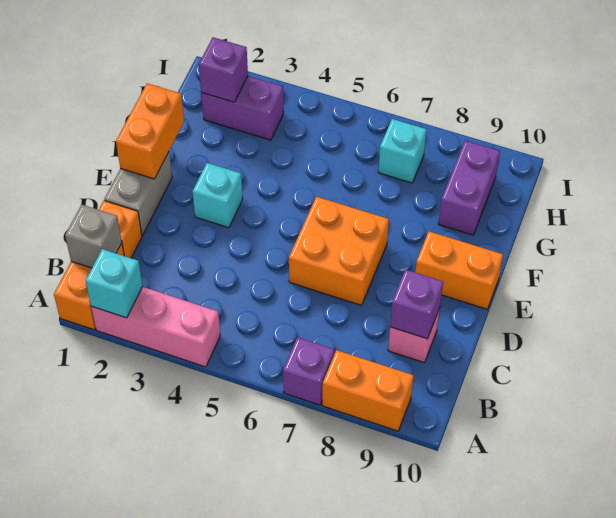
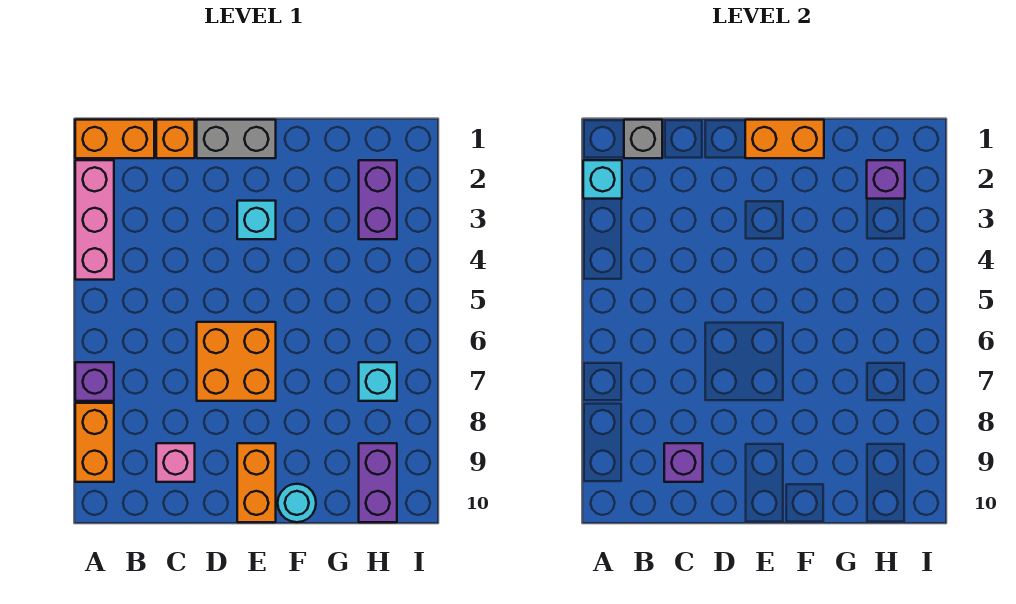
none -> cyan round brick F10 level 1
purple brick G9:H9 level 1 -> purple brick H9:H10 level 1

